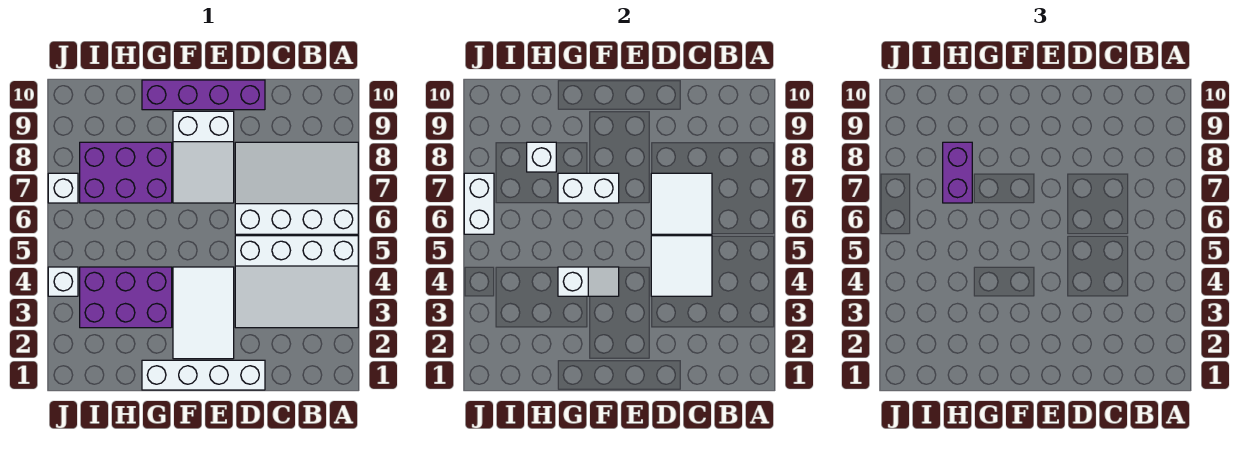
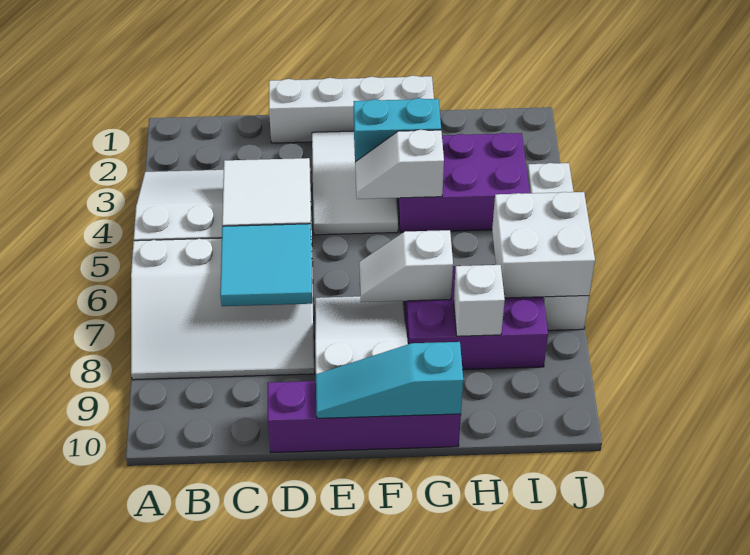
white tile C6:D7 level 2 -> cyan tile C6:D7 level 2
none -> cyan slope E10:G10 level 2 top G
none -> cyan brick F3:G3 level 2
white brick F7:G7 level 2 -> white slope F7:G7 level 2 top G
purple brick H7:H8 level 3 -> none
white brick J6:J7 level 2 -> white brick I6:J7 level 2

